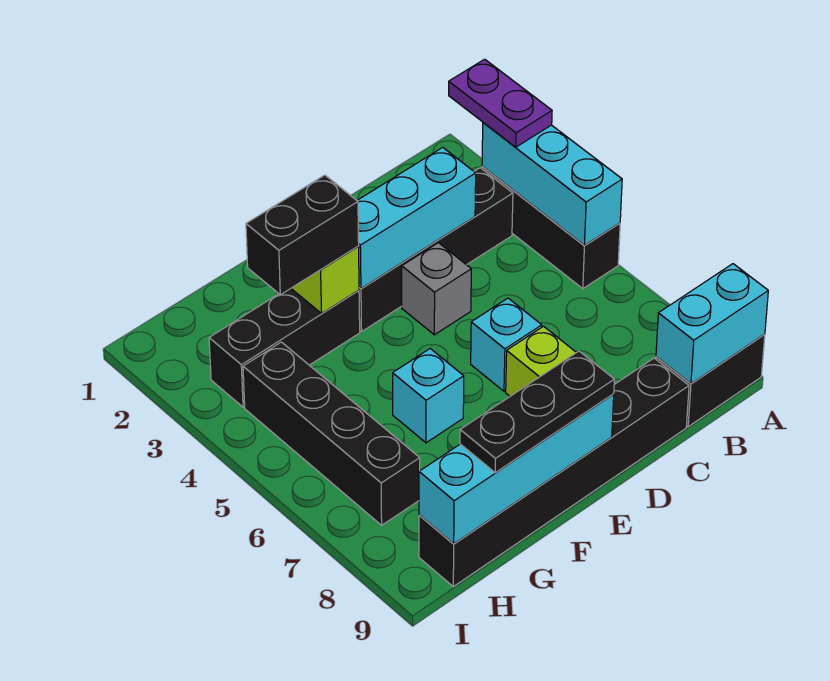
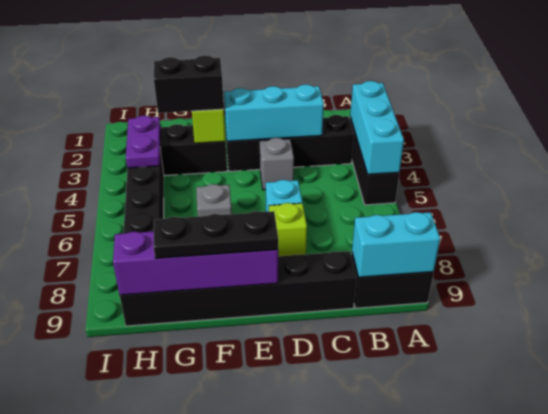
purple plate A2:A3 level 3 -> purple plate H3:H4 level 2
cyan brick E9:H9 level 2 -> purple brick E9:H9 level 2
cyan brick F6 level 1 -> grey brick F6 level 1

